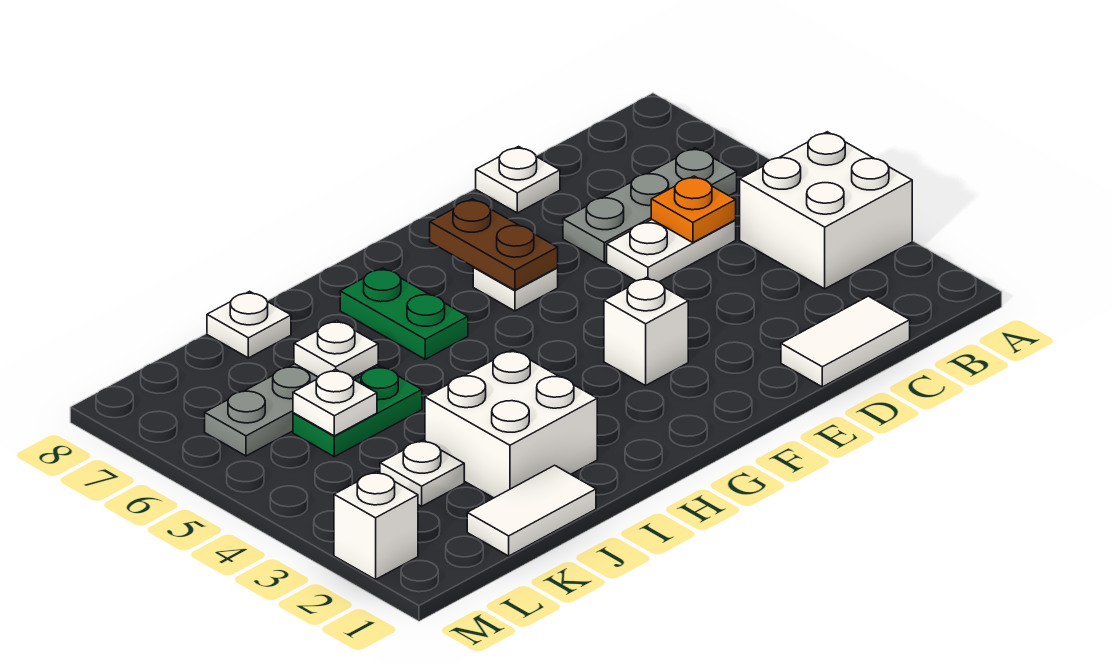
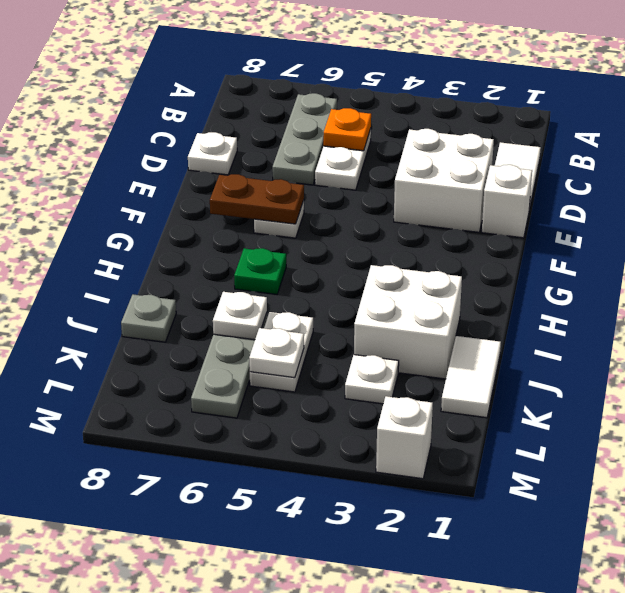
white brick A3:B4 level 1 -> white brick D2:E3 level 1
white brick F3 level 1 -> white brick E1 level 1
green plate H6:H7 level 1 -> green plate H6 level 1
green plate J5:K5 level 1 -> white plate J5:K5 level 1
white plate J8 level 1 -> grey plate J8 level 1

